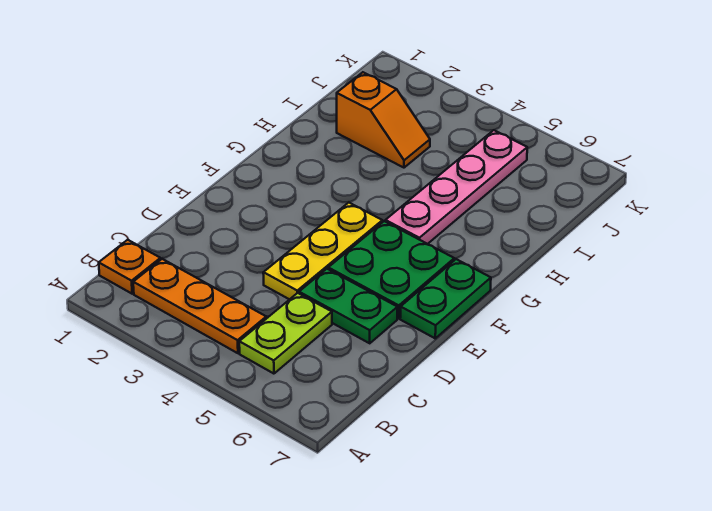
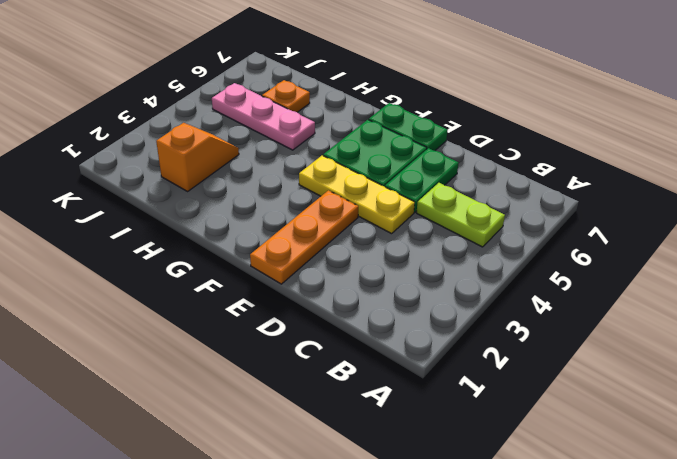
orange plate B1 level 1 -> orange plate I6 level 1
orange plate B2:B4 level 1 -> orange plate E1:E3 level 1
pink plate G5:J5 level 1 -> pink plate H5:J5 level 1

